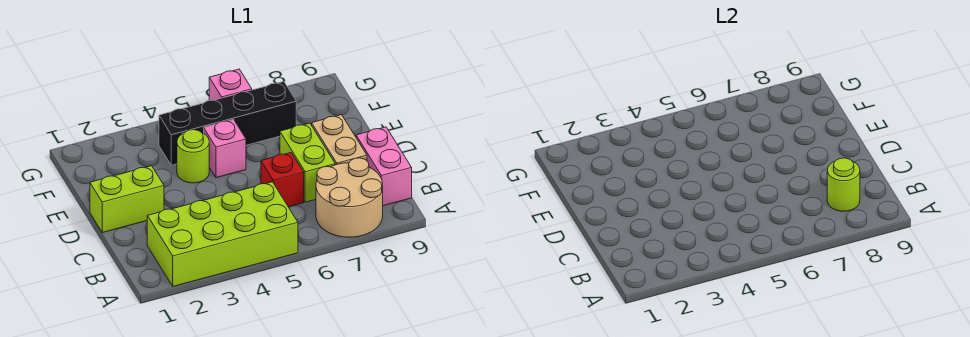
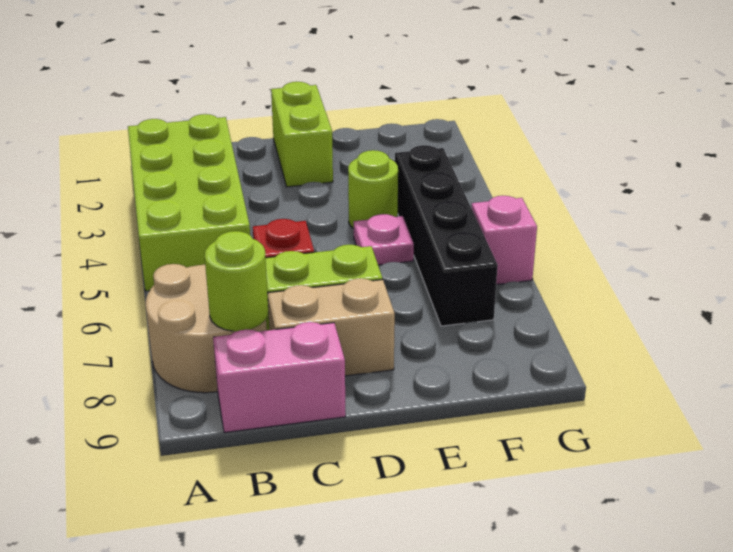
pink brick E5 level 1 -> pink plate E5 level 1

